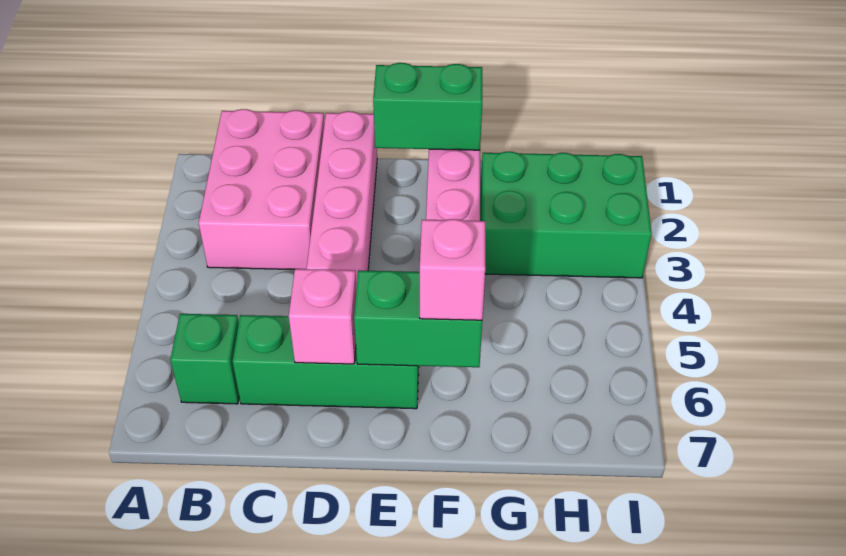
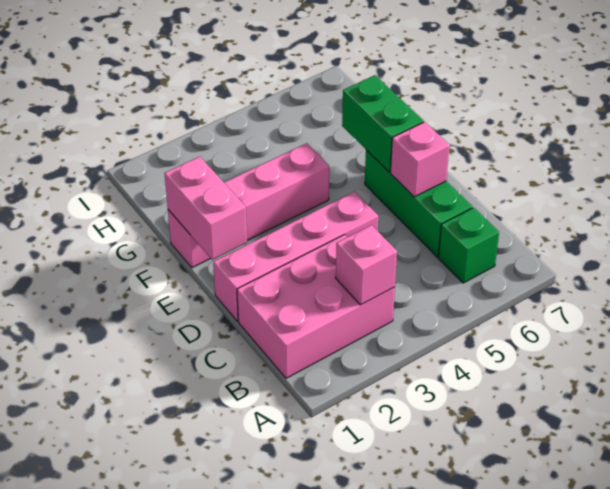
green brick E1:F1 level 2 -> pink brick E1:F1 level 2
pink brick F6 level 3 -> pink brick B3 level 2
green brick G2:I3 level 1 -> none

